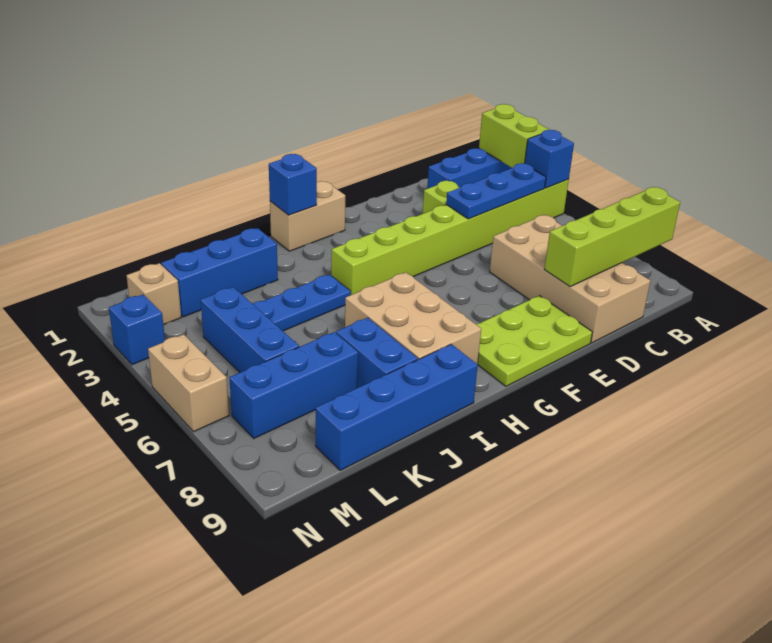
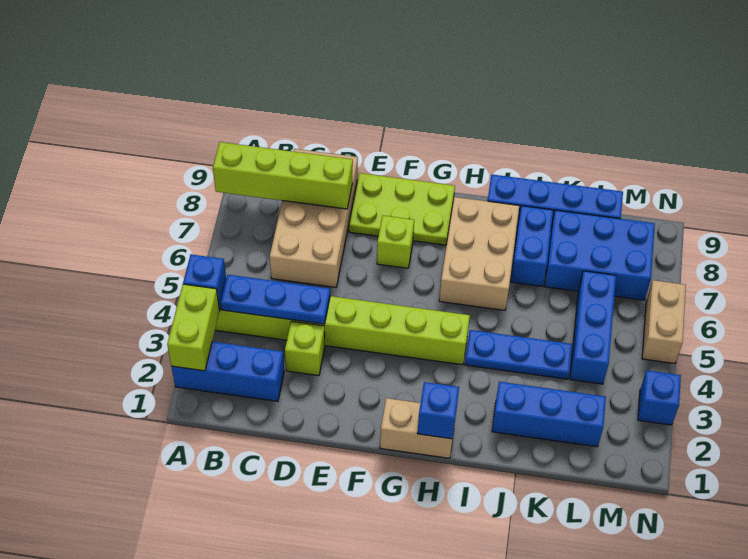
none -> lime brick F7 level 1
blue brick K7:M7 level 1 -> blue brick K7:M8 level 1
tan brick M2 level 1 -> none

